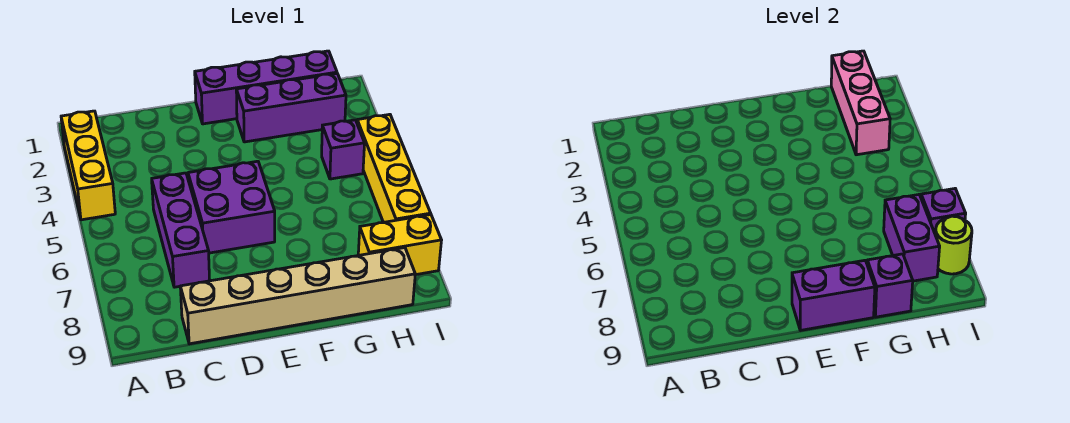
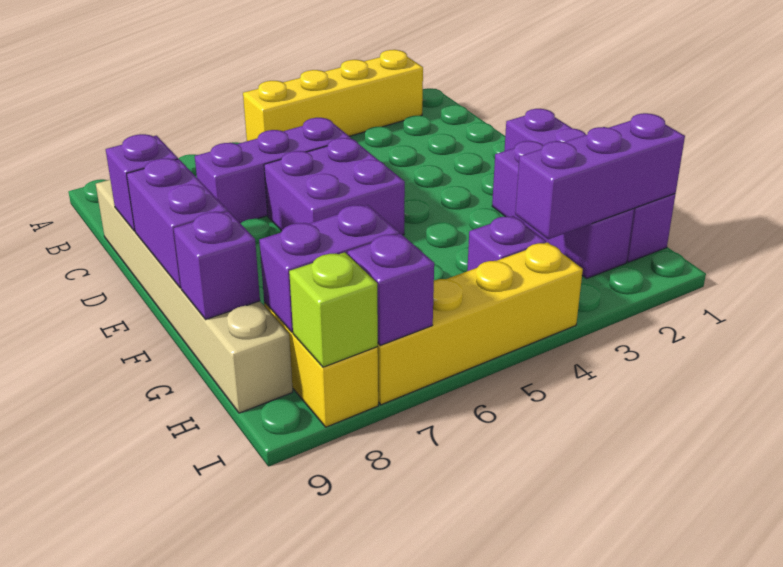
yellow brick A2:A4 level 1 -> yellow brick A2:A5 level 1
none -> purple brick D9 level 2
pink brick H1:H3 level 2 -> purple brick H1:H3 level 2
lime round brick I8 level 2 -> lime brick I8 level 2

